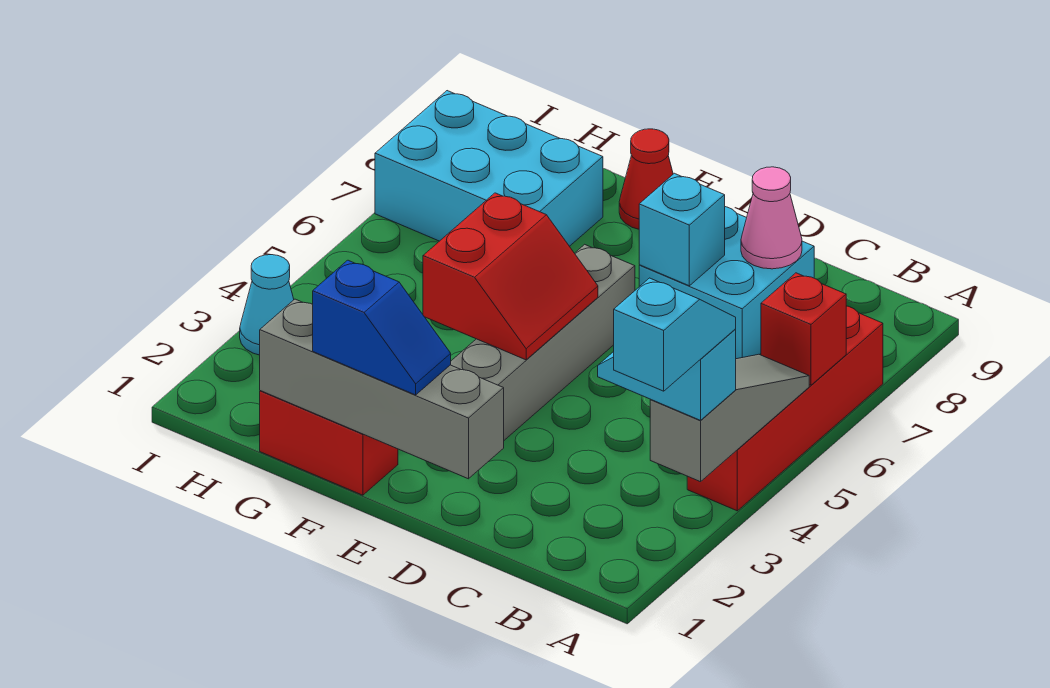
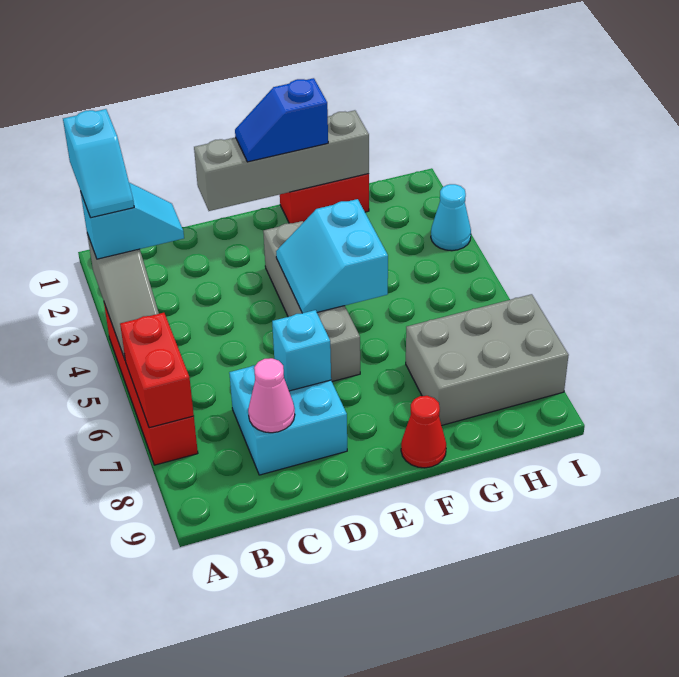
red brick A6 level 2 -> red brick A6:A7 level 2
red slope E4:F5 level 2 top F -> cyan slope E4:F5 level 2 top F
cyan brick G7:I8 level 1 -> grey brick G7:I8 level 1

